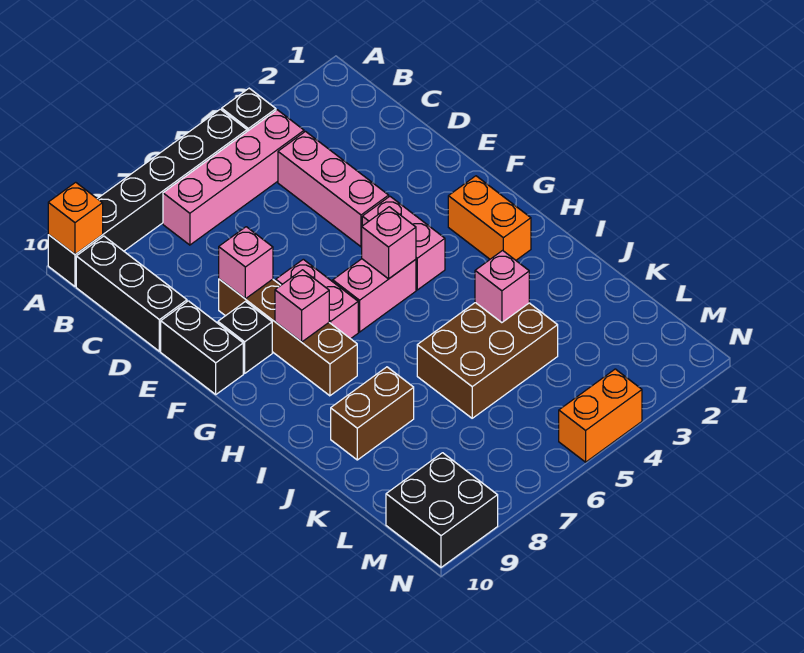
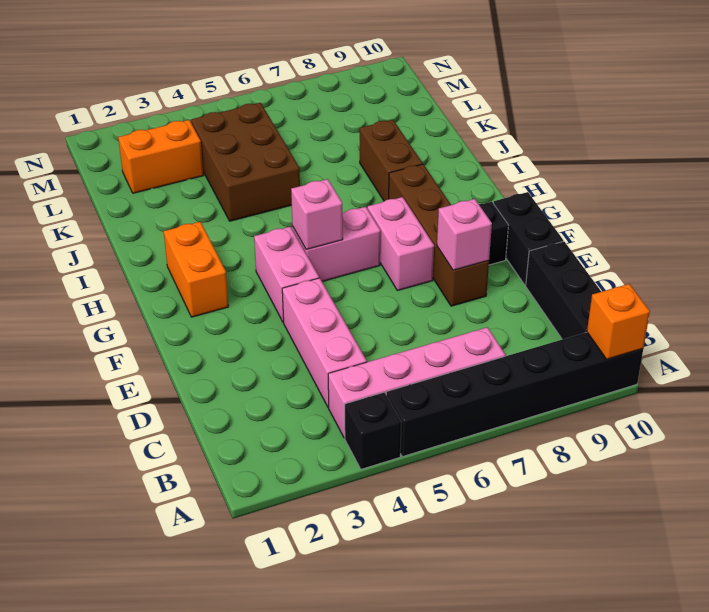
pink brick G8 level 2 -> none
brown brick J4:K6 level 1 -> brown brick J4:L5 level 1
pink brick J4 level 2 -> none
brown brick J8:J9 level 1 -> brown brick I8:J8 level 1
black brick M9:N10 level 1 -> none
orange brick N4:N5 level 1 -> orange brick L2:L3 level 1

